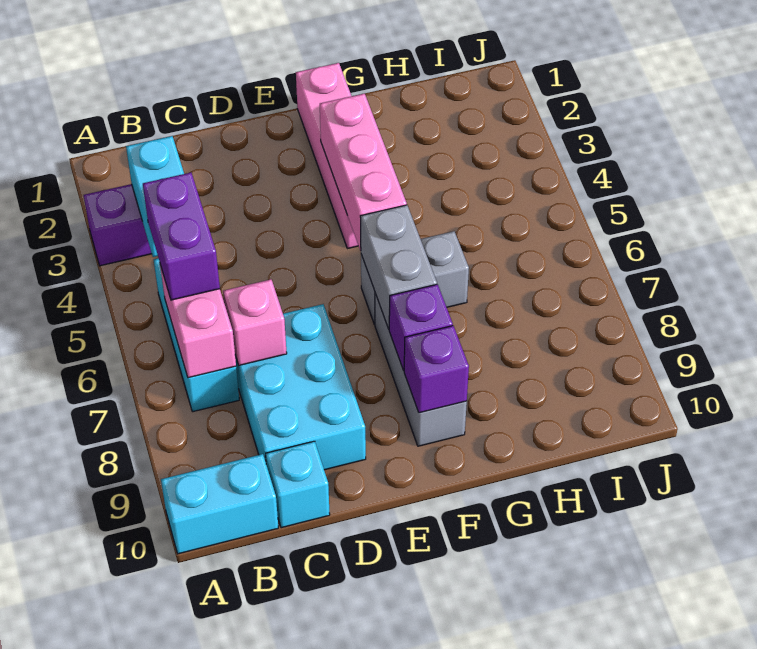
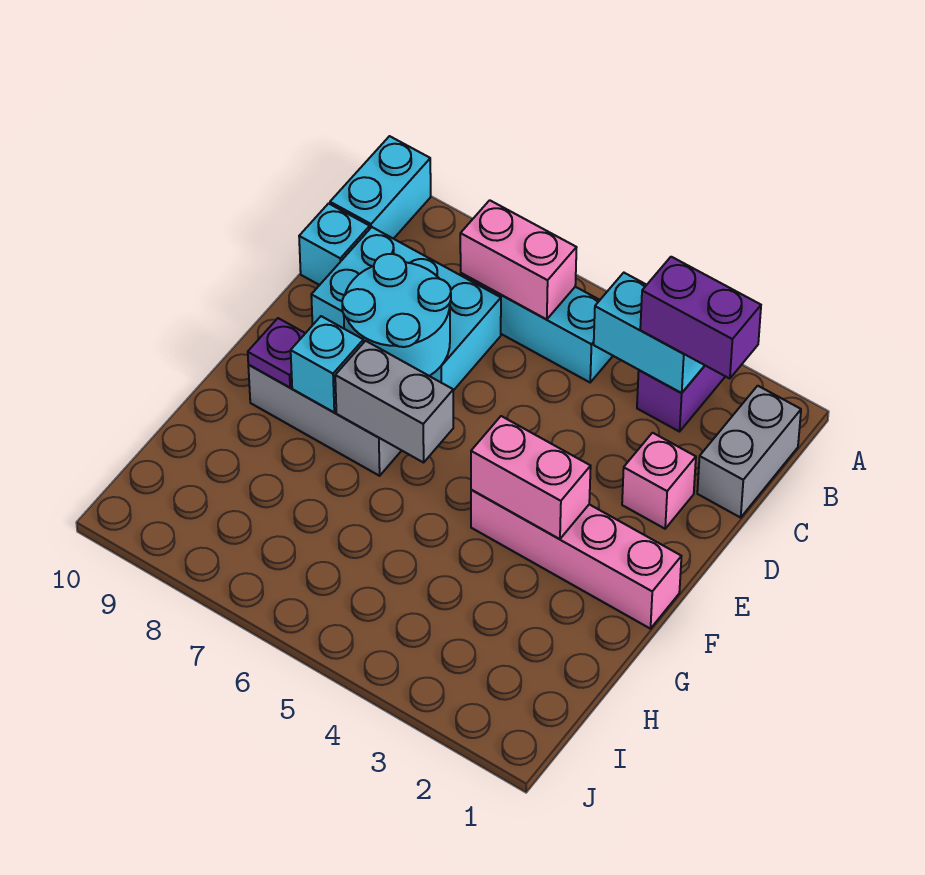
purple brick B5:B6 level 3 -> purple brick B2:B3 level 3
pink brick C7 level 2 -> pink brick D2 level 1
none -> cyan round brick D7:E8 level 2
pink brick F3:F5 level 2 -> pink brick F3:F4 level 2
grey brick F6:G6 level 1 -> grey brick B1:C1 level 1
purple brick F8 level 2 -> cyan brick F8 level 2
purple brick F9 level 2 -> purple plate F9 level 2

